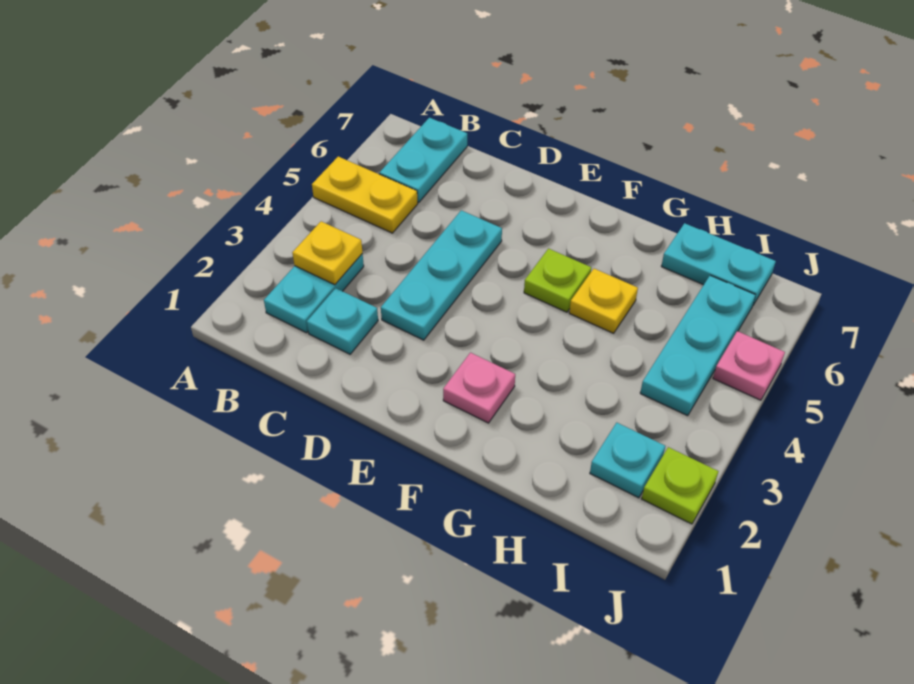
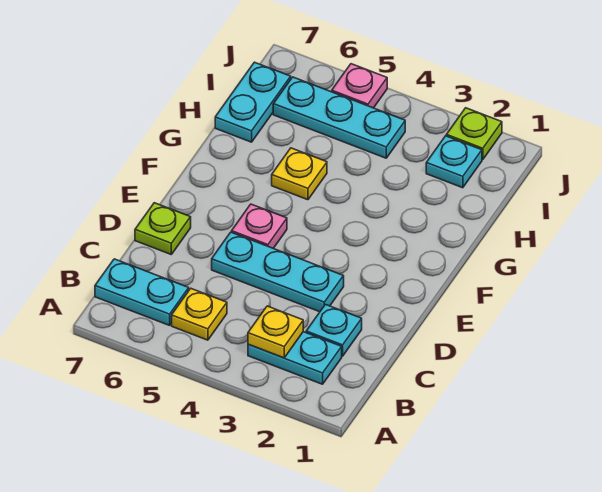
yellow plate A5:B5 level 1 -> yellow plate B5 level 1
pink plate F2 level 1 -> pink plate E5 level 1
lime plate F5 level 1 -> lime plate D7 level 1

